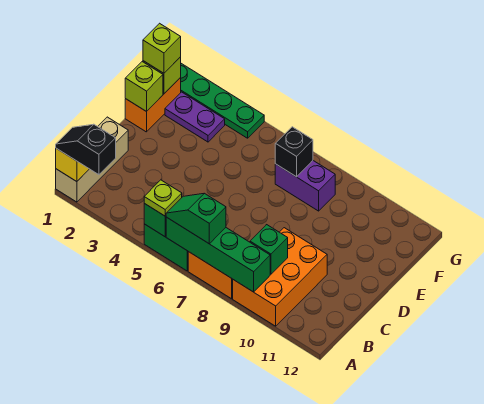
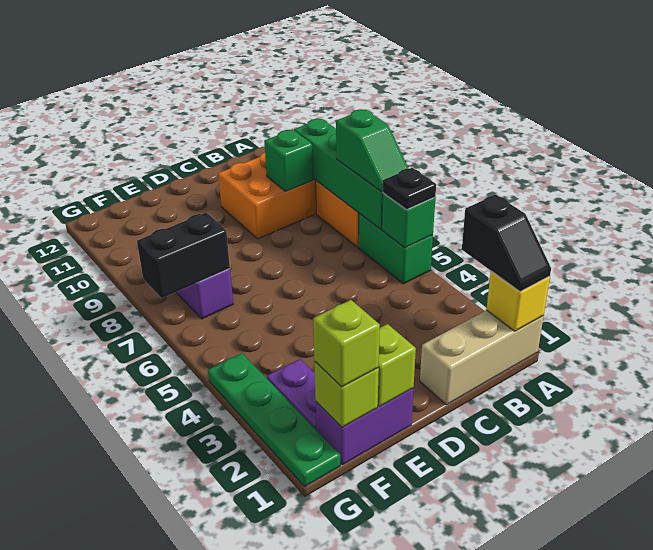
lime plate A5 level 3 -> black plate A5 level 3
orange brick E1:F1 level 1 -> purple brick E1:F1 level 1
black brick F7 level 2 -> black brick F7:G7 level 2

